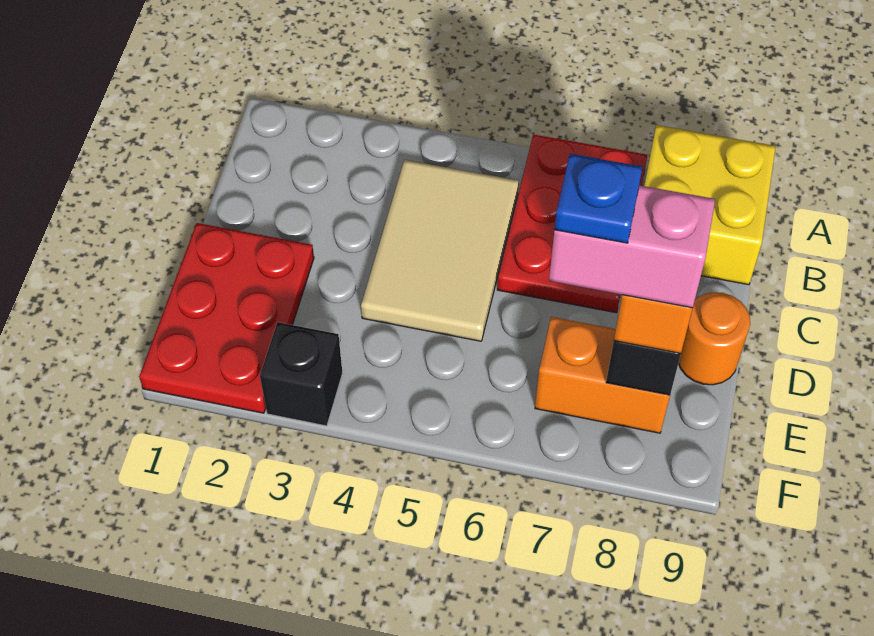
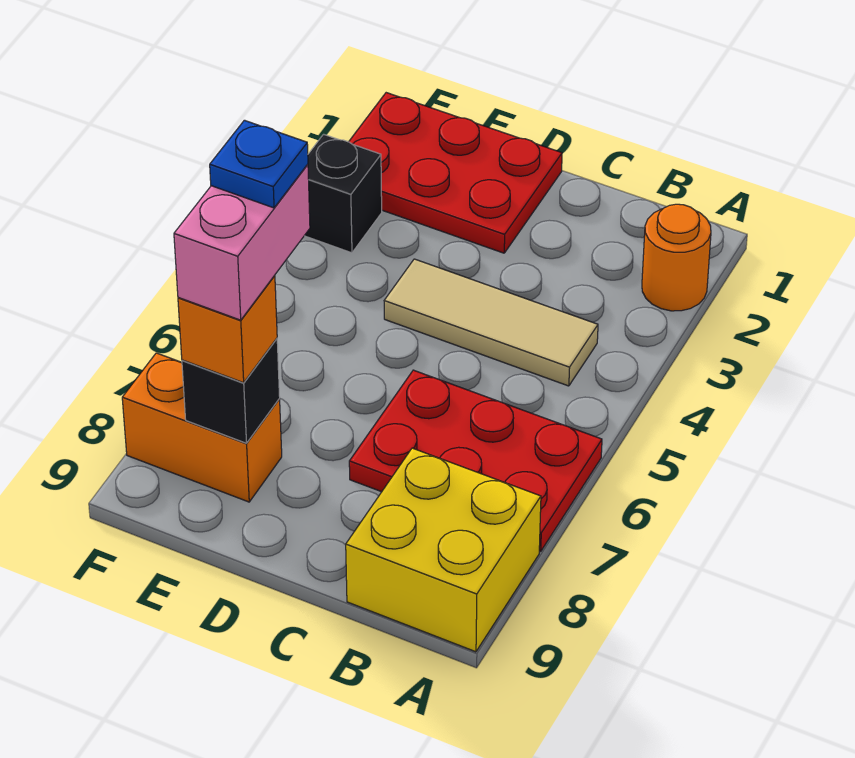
tan tile B4:D5 level 1 -> tan tile B4:D4 level 1
orange round brick D9 level 1 -> orange round brick A2 level 1
orange brick E7:E8 level 1 -> orange brick E8:F8 level 1

